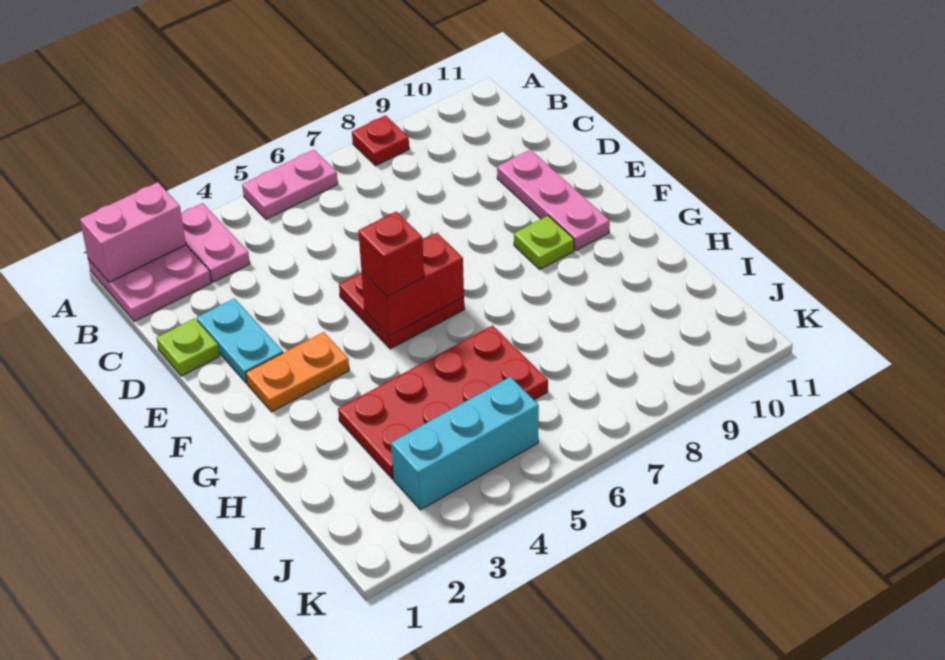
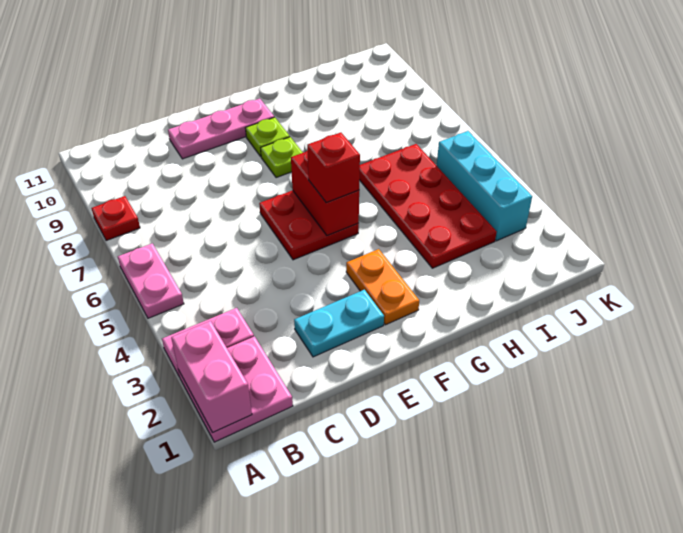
lime plate D1 level 1 -> lime plate F8 level 1

